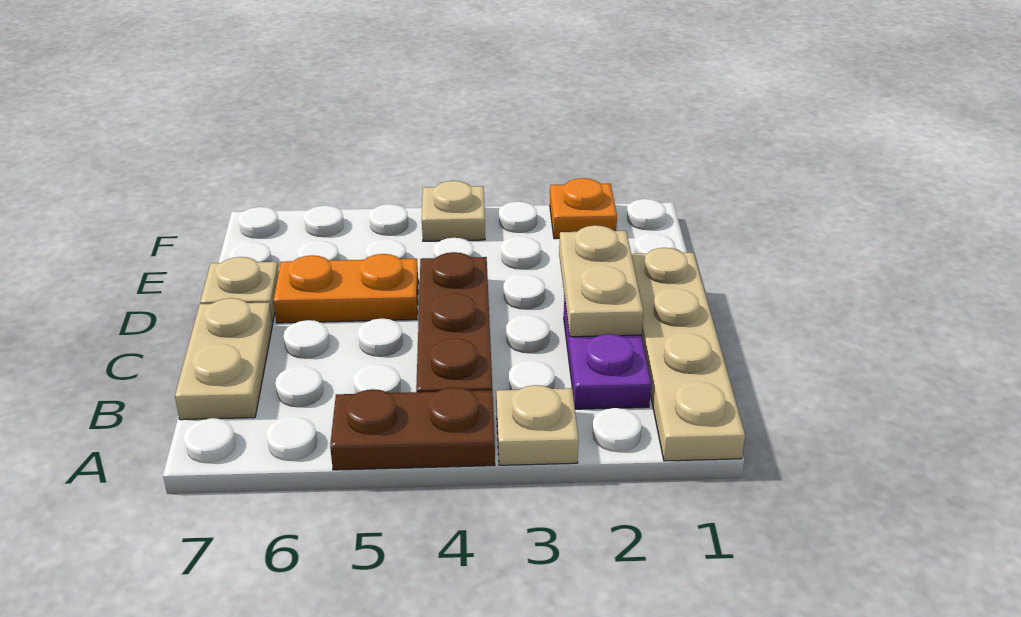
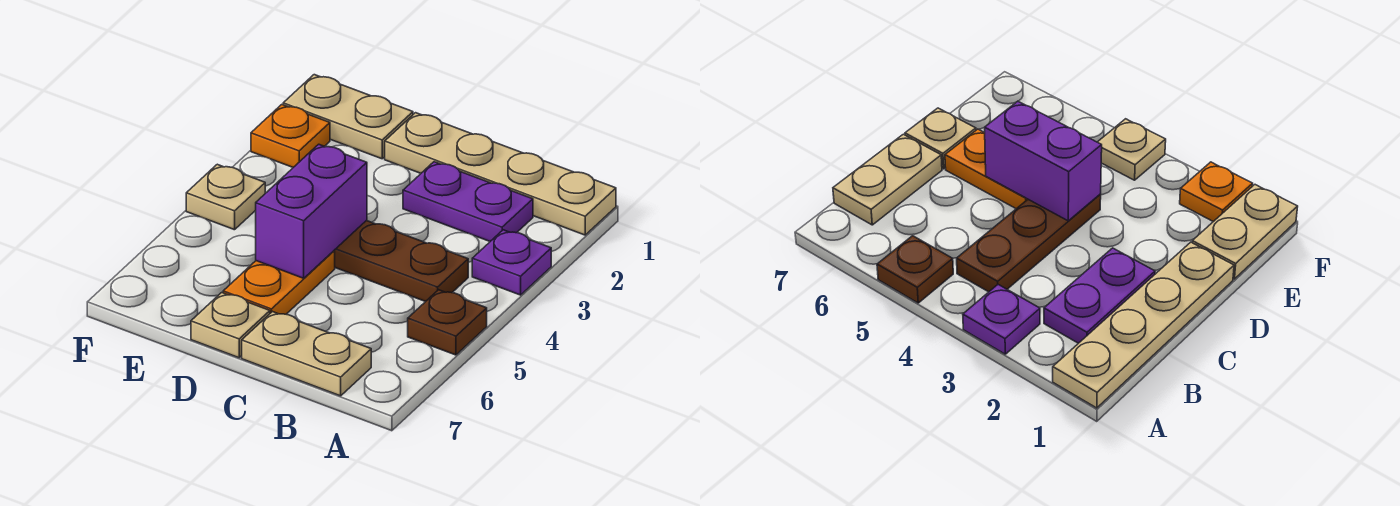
tan plate A3 level 1 -> purple plate A3 level 1
brown plate A4:A5 level 1 -> brown plate A5 level 1
tan plate C2:D2 level 2 -> tan plate E1:F1 level 1
none -> purple brick D4:D5 level 2

